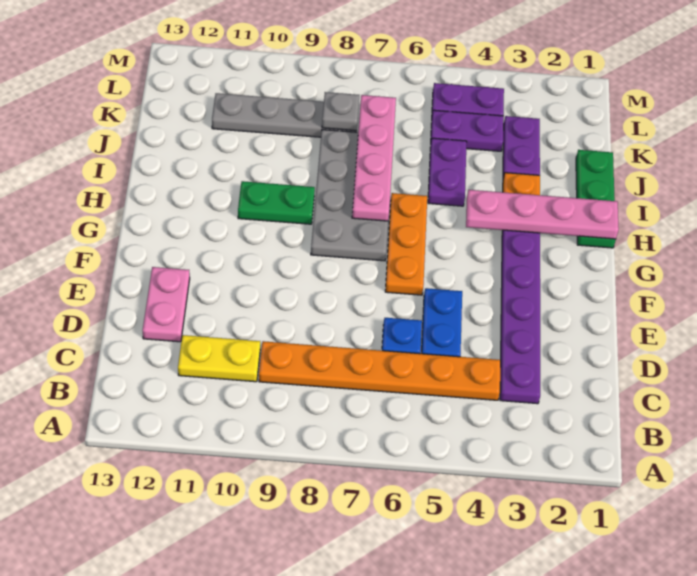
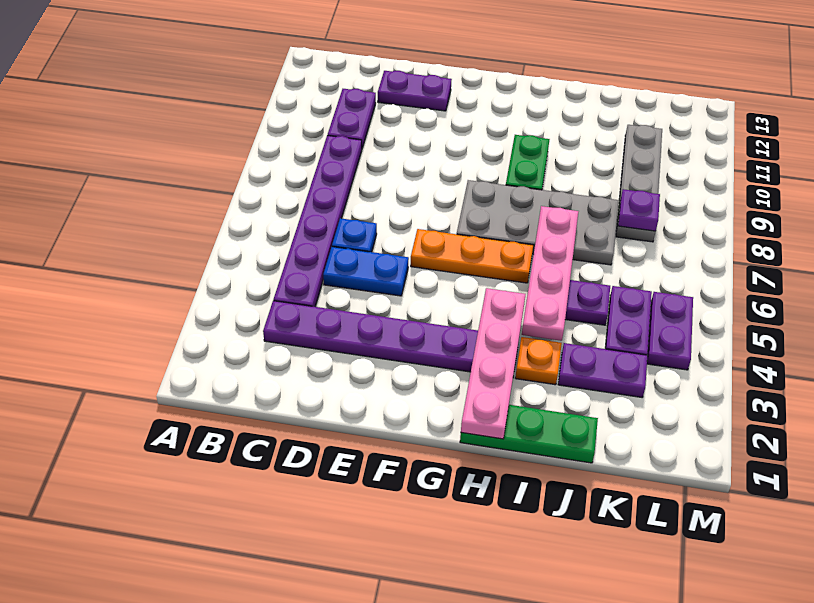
orange plate C4:C9 level 1 -> purple plate C4:C9 level 1
yellow plate C10:C11 level 1 -> purple plate C10:C11 level 1
pink plate D12:E12 level 1 -> purple plate D12:E12 level 1
pink plate H7:K7 level 2 -> pink plate I4:I7 level 2
grey plate K8 level 2 -> purple plate K8 level 2

